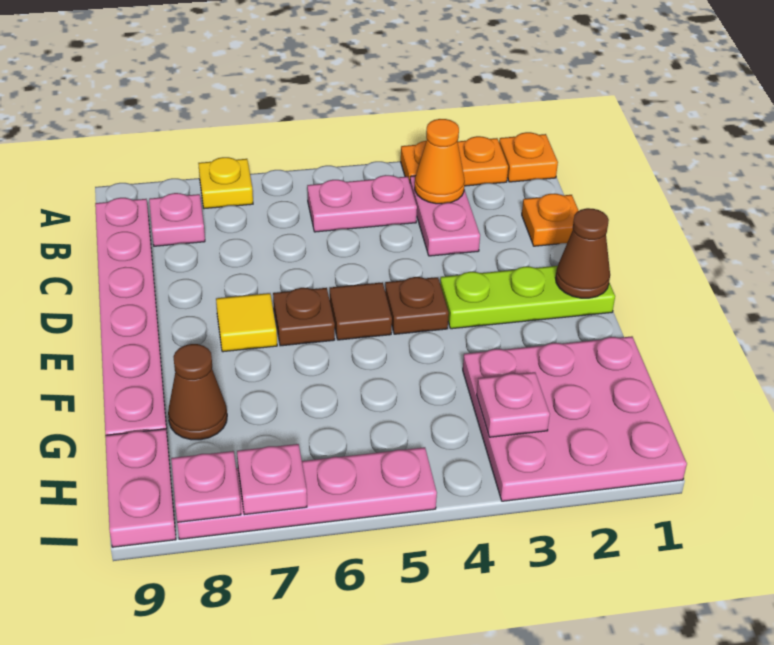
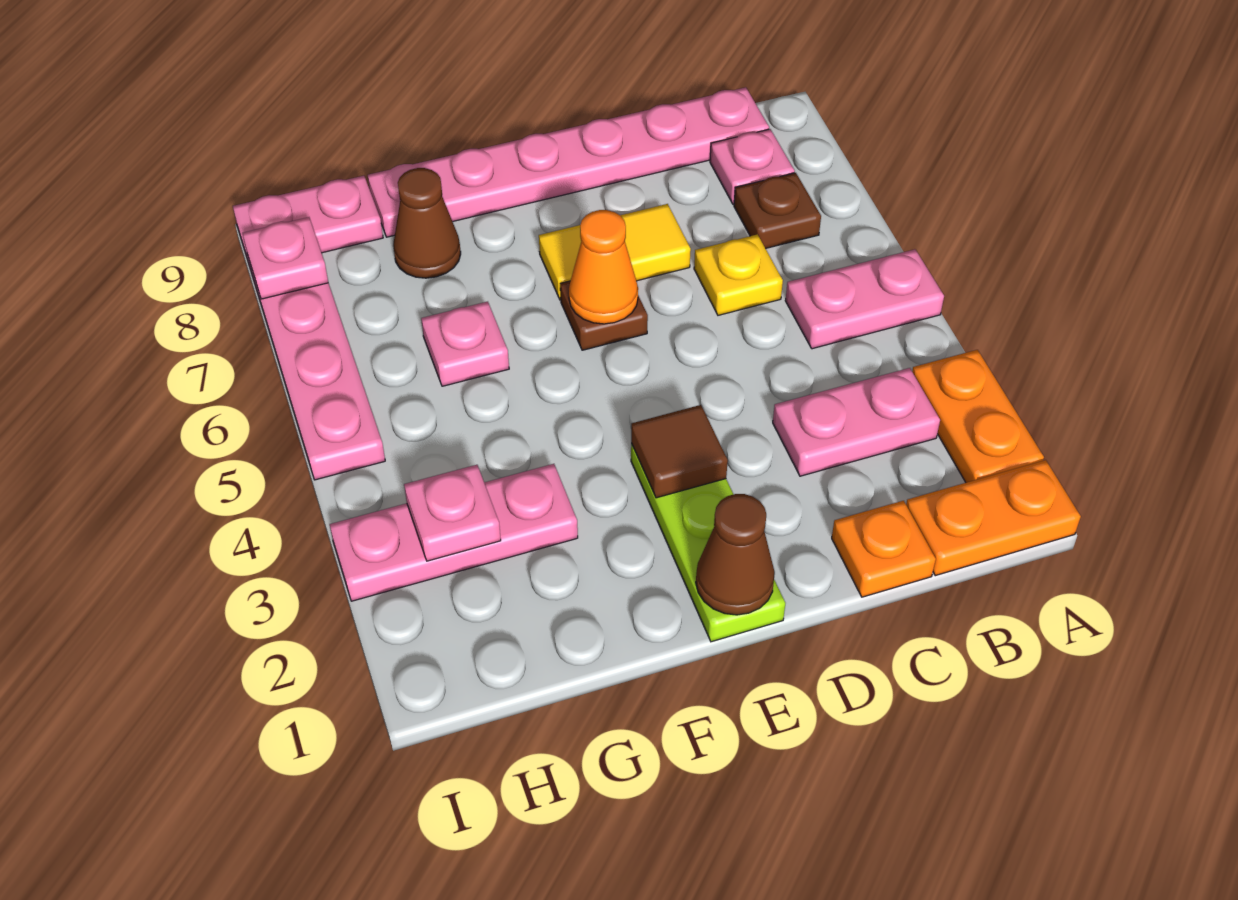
orange plate A1 level 1 -> orange plate A1:B1 level 1
yellow plate A7 level 1 -> yellow plate C6 level 1
orange cone B3 level 2 -> orange cone E6 level 2
pink plate B4:B5 level 1 -> pink plate A5:B5 level 1
brown plate E4 level 1 -> brown plate B7 level 1
brown tile E5 level 1 -> brown tile E3 level 2
yellow tile E7 level 1 -> yellow tile D7:E7 level 1
pink plate G1:I3 level 1 -> pink plate G3:I3 level 1
pink plate I7 level 2 -> pink plate G6 level 1

